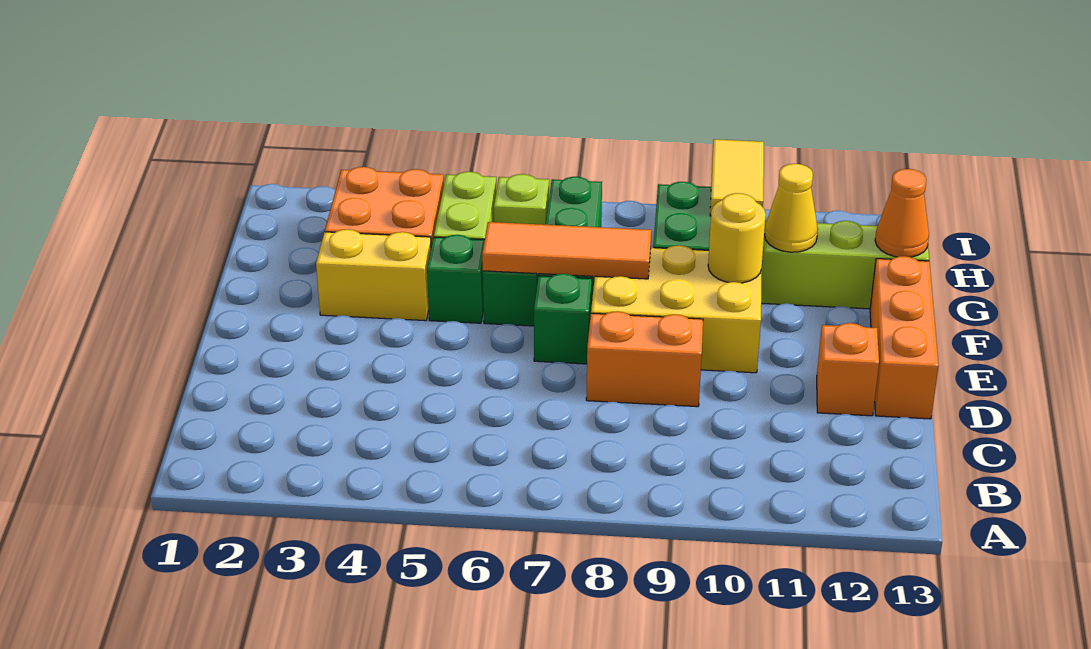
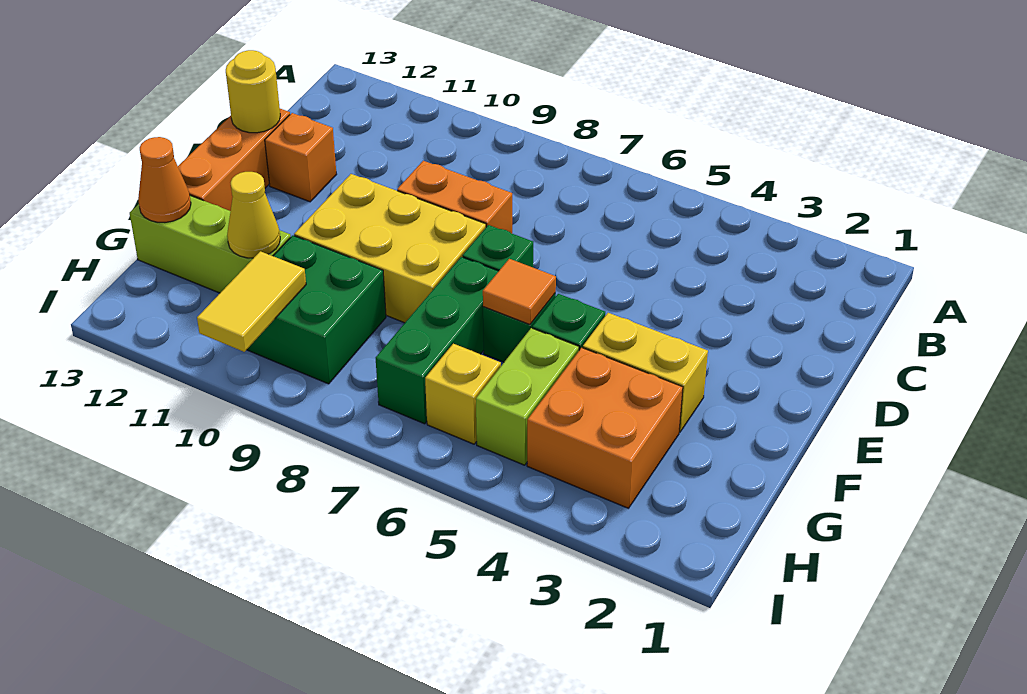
orange tile F6:F8 level 2 -> orange tile F6 level 2
yellow round brick F10 level 2 -> yellow round brick D13 level 2
lime brick H6 level 1 -> yellow brick H6 level 1

